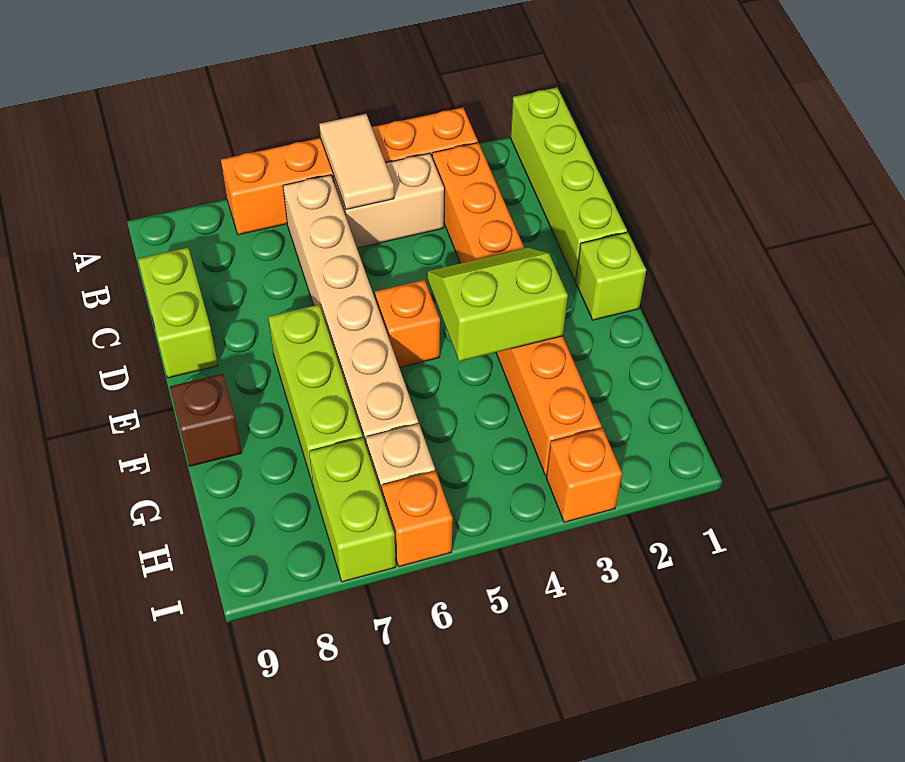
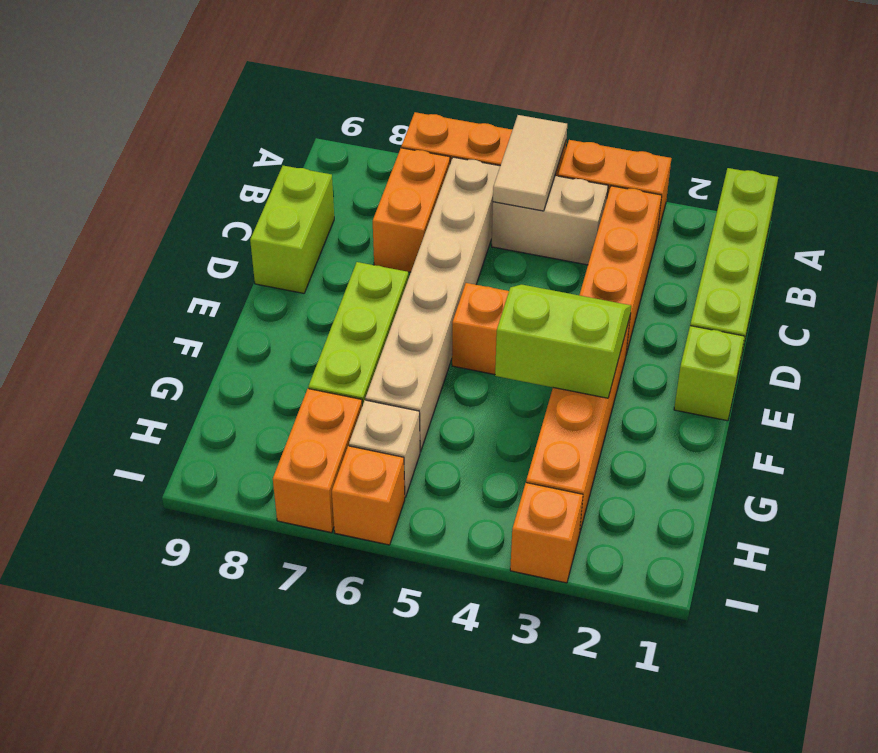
none -> orange brick B7:C7 level 1
brown brick F9 level 1 -> none
lime brick H7:I7 level 1 -> orange brick H7:I7 level 1

